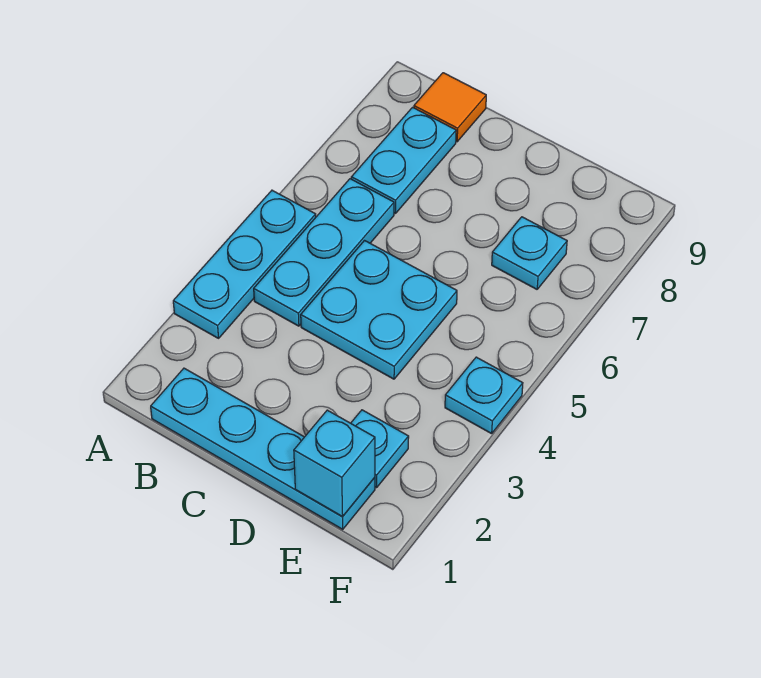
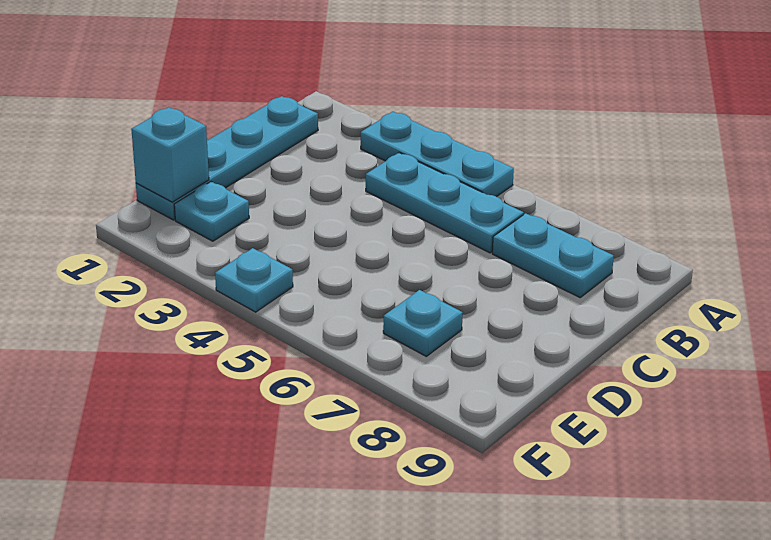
orange tile B9 level 1 -> none
cyan plate C4:D5 level 1 -> none

